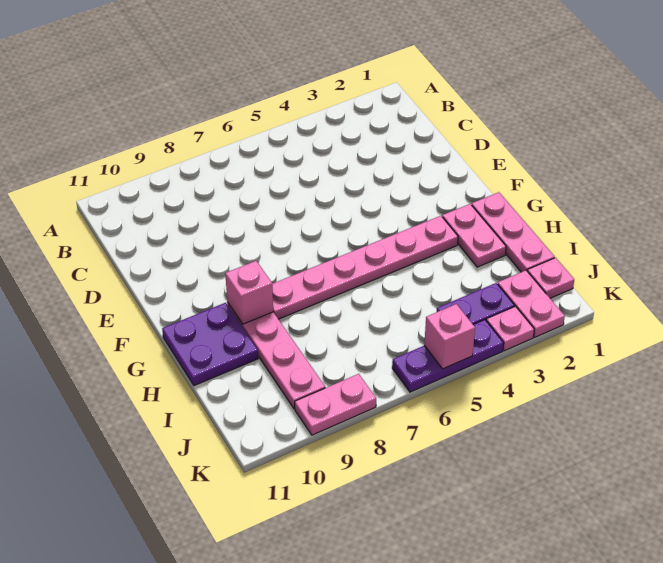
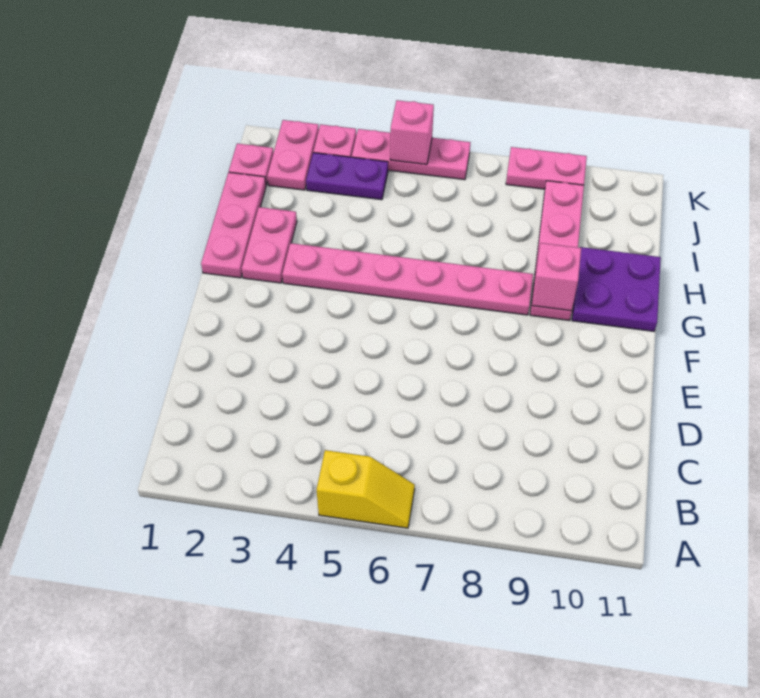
none -> yellow slope A5:A6 level 1 top 5
purple plate K4:K6 level 1 -> pink plate K4:K6 level 1

